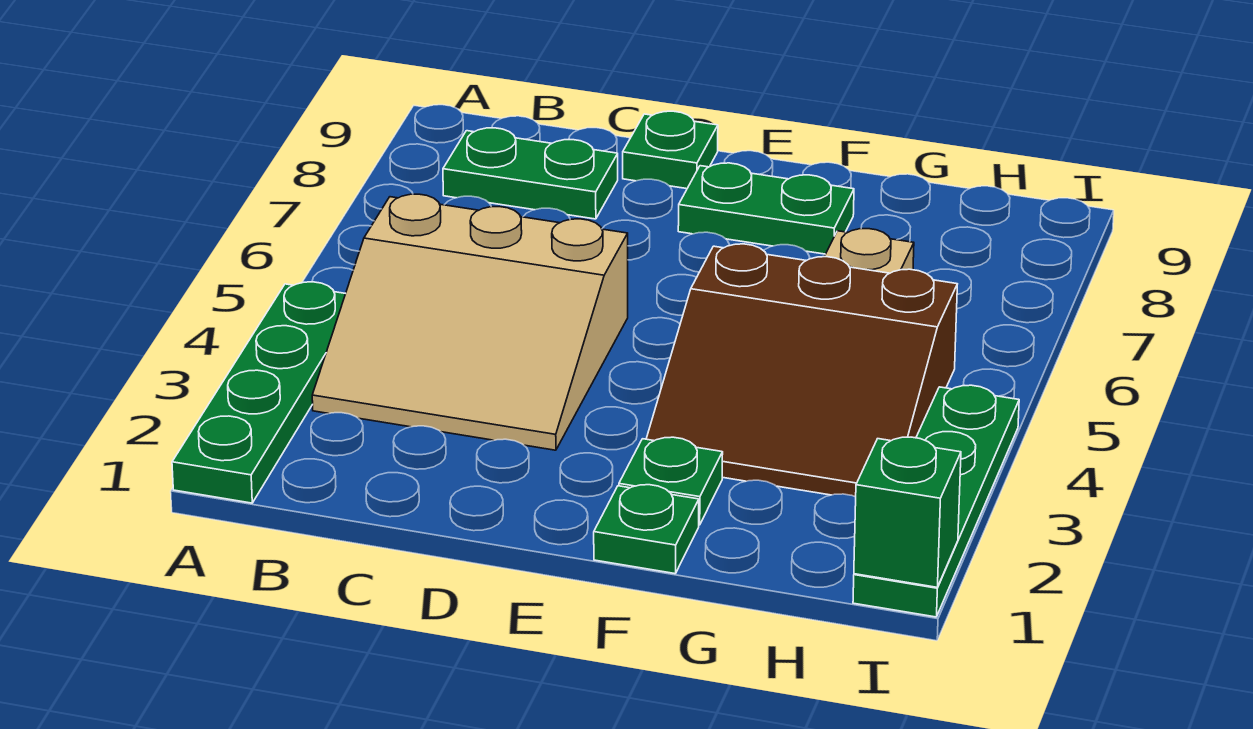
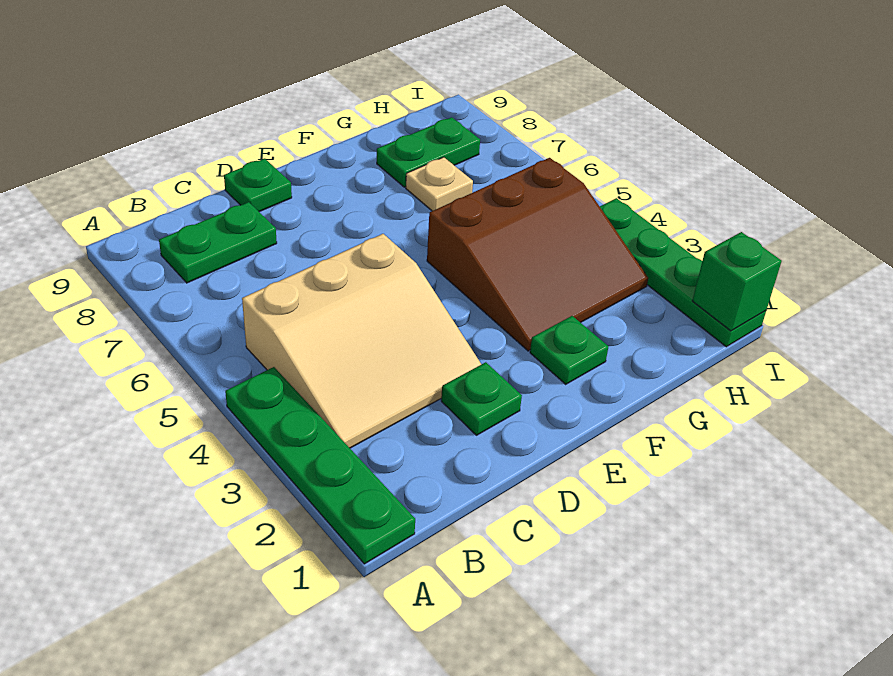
green plate E8:F8 level 1 -> green plate G8:H8 level 1
green plate F1 level 1 -> green plate D2 level 1

